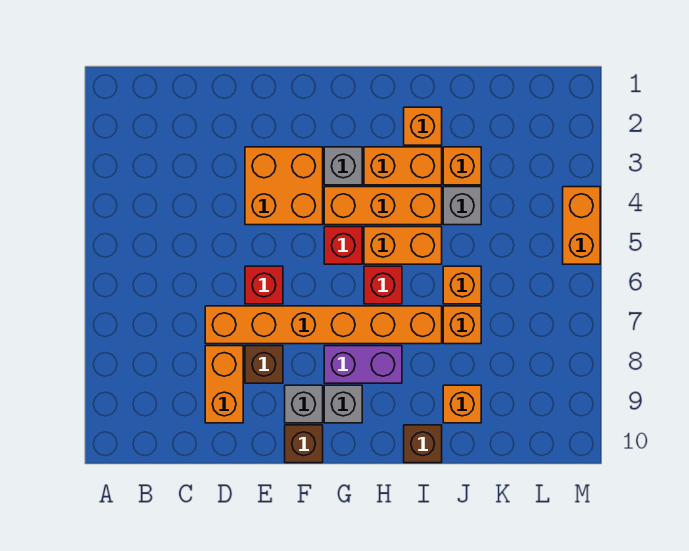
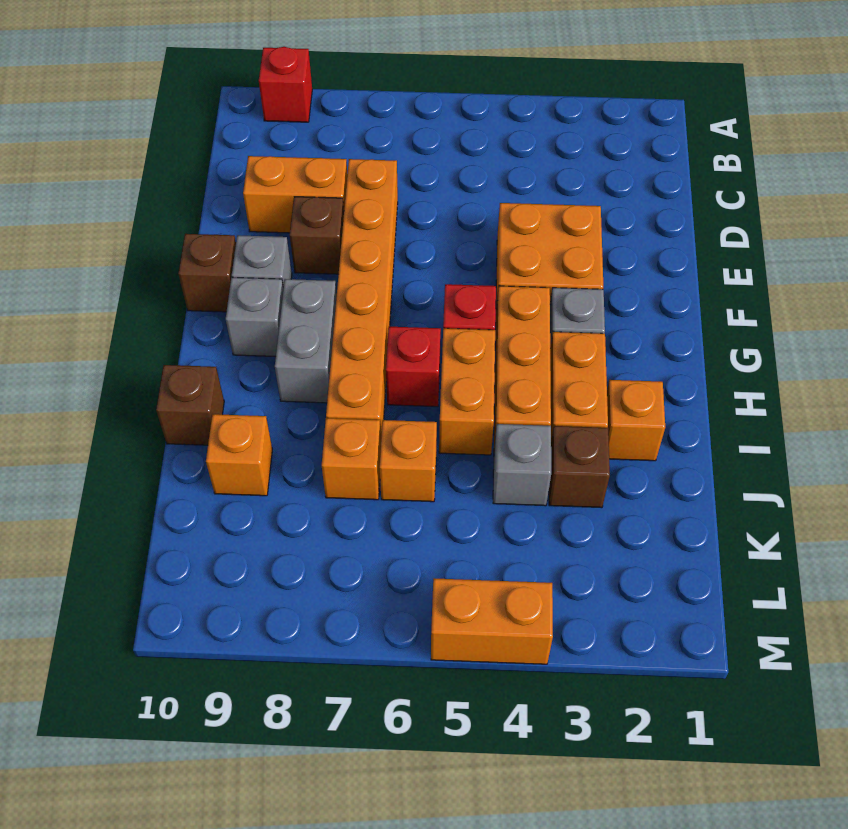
red brick E6 level 1 -> red brick A9 level 1
purple brick G8:H8 level 1 -> grey brick G8:H8 level 1
orange brick J3 level 1 -> brown brick J3 level 1

